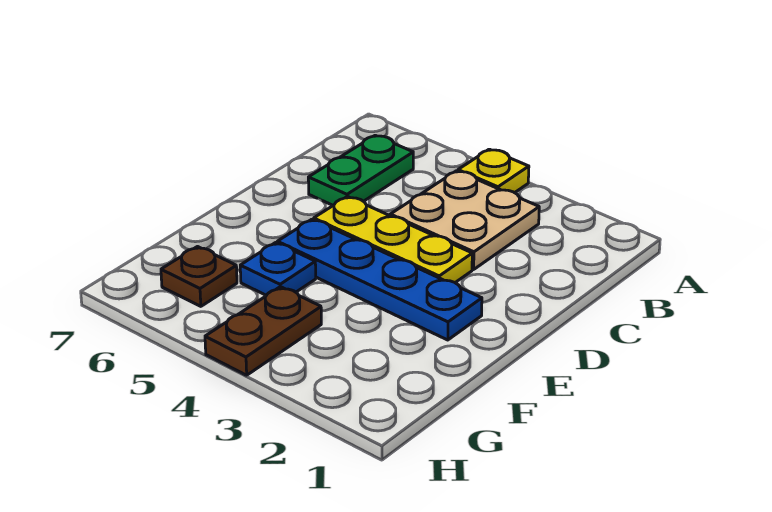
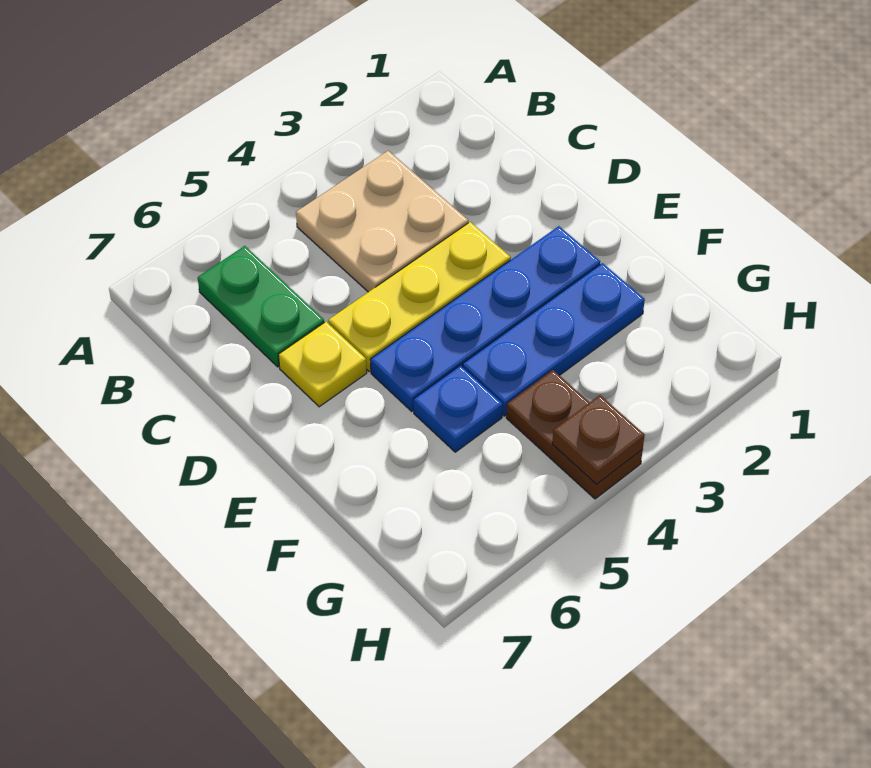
yellow plate A4 level 1 -> yellow plate D6 level 1
none -> blue plate F2:F4 level 1
brown plate G6 level 1 -> brown plate H4 level 2

